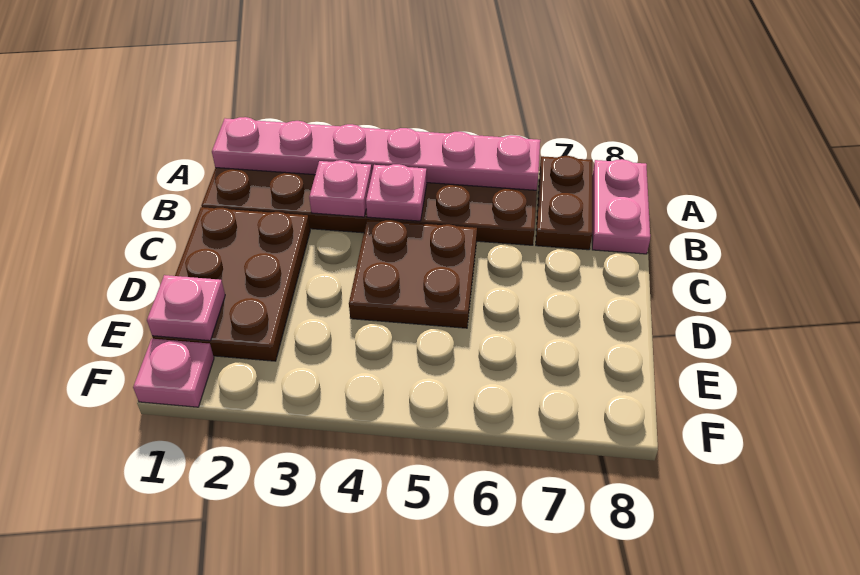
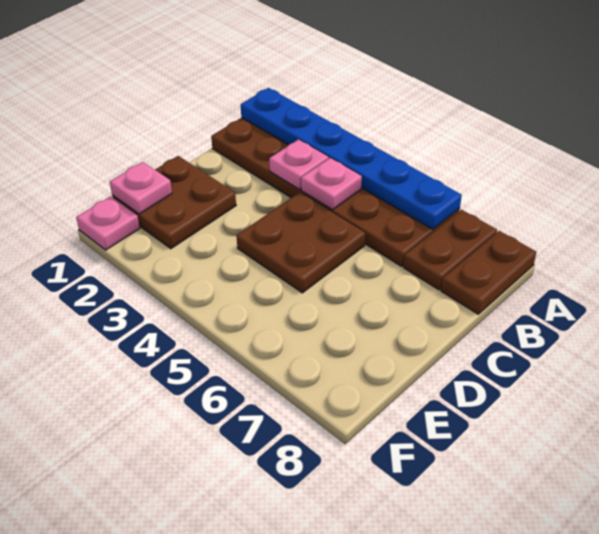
pink plate A1:A6 level 2 -> blue plate A1:A6 level 2
pink plate A8:B8 level 1 -> brown plate A8:B8 level 1
brown plate C1:E2 level 1 -> brown plate D1:E2 level 1

